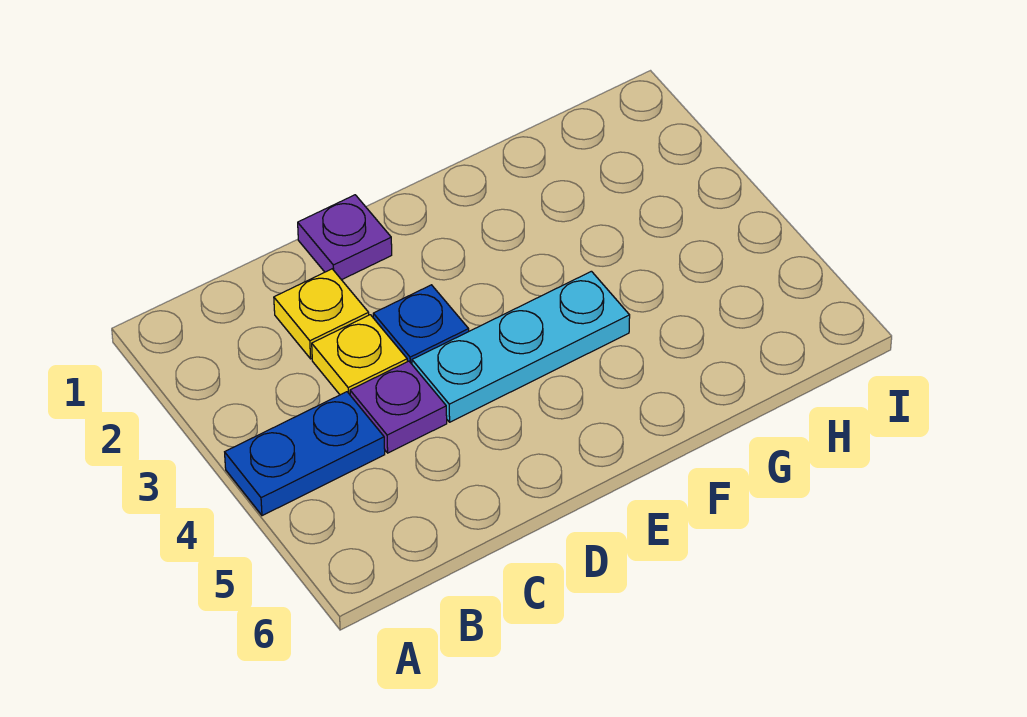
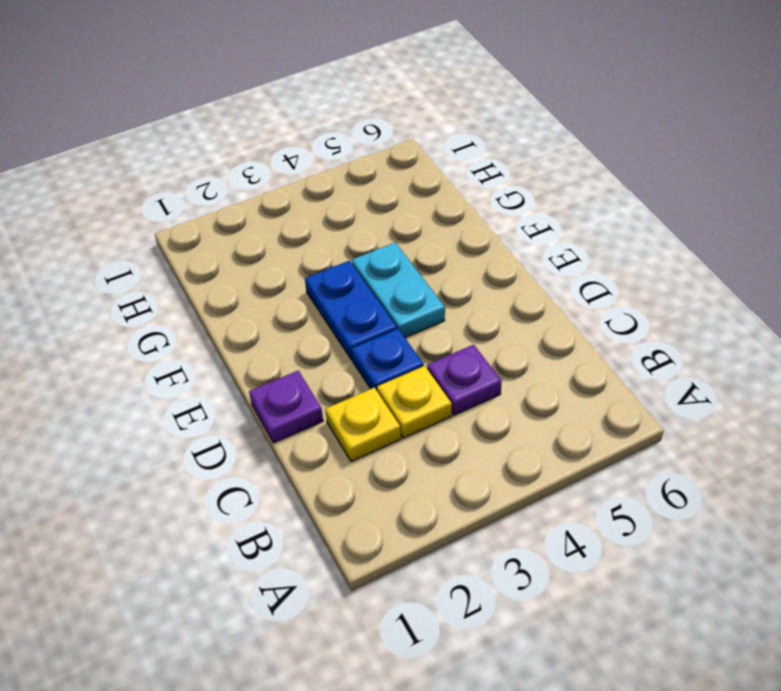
blue plate A4:B4 level 1 -> blue plate E3:F3 level 1
cyan plate D4:F4 level 1 -> cyan plate E4:F4 level 1

